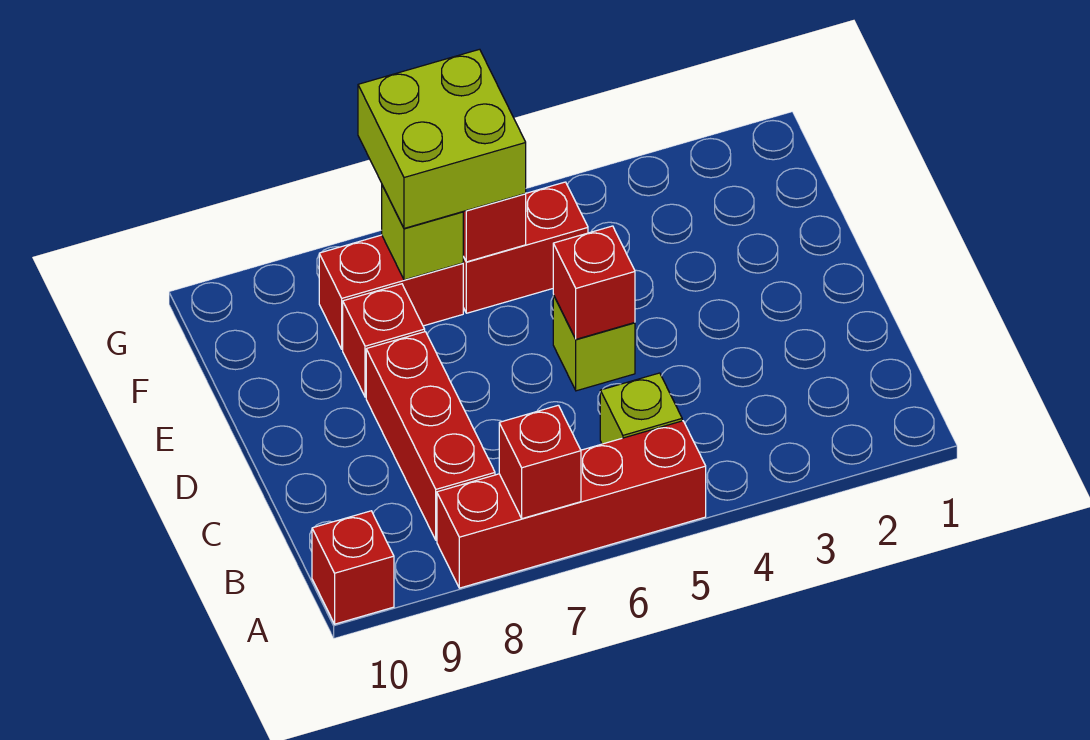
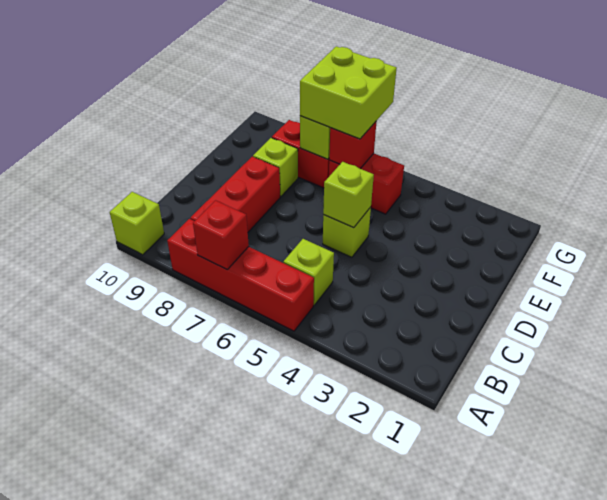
red brick A10 level 1 -> lime brick A10 level 1
red brick D5 level 2 -> lime brick D5 level 2
red brick E8 level 1 -> lime brick E8 level 1

